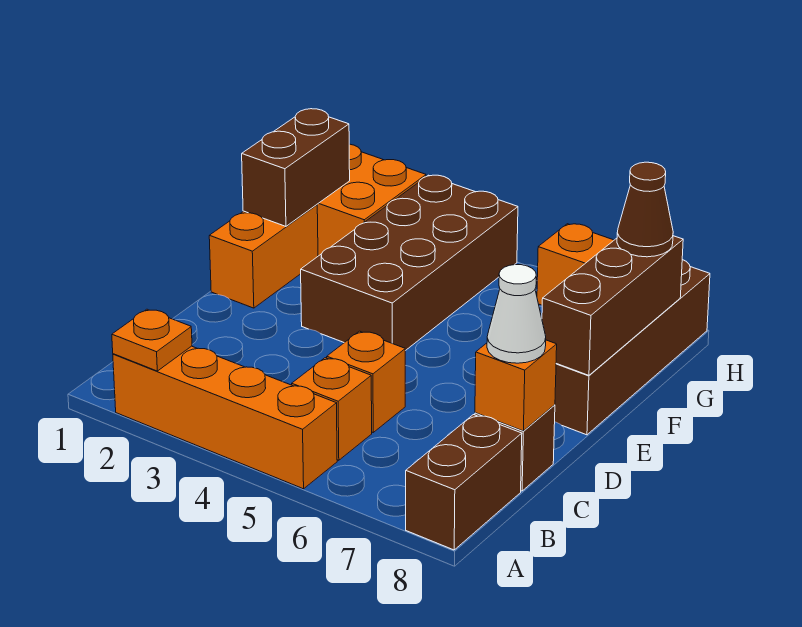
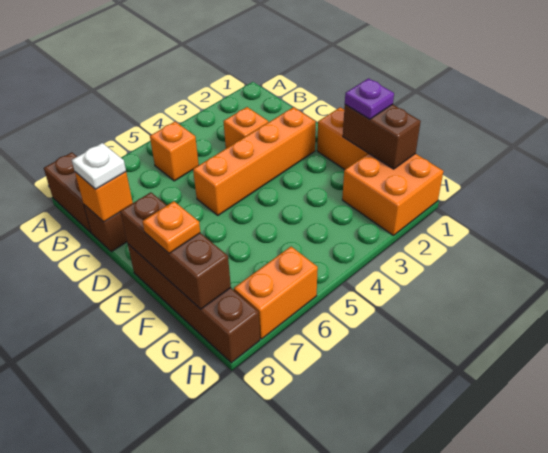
orange brick A2:A5 level 1 -> orange brick D2:D5 level 1
orange plate A2 level 2 -> orange plate F8 level 3
orange brick C5 level 1 -> orange brick C3 level 1
white cone C8 level 3 -> white plate C8 level 3
brown brick E3:H4 level 1 -> none
none -> purple plate F1 level 3
brown cone G8 level 3 -> none

